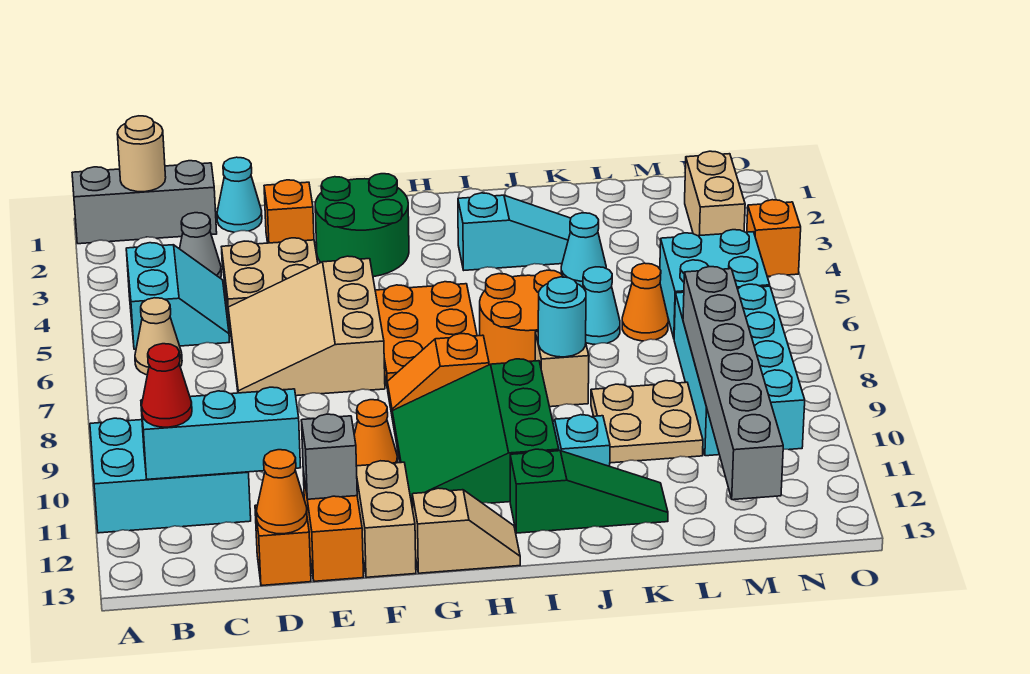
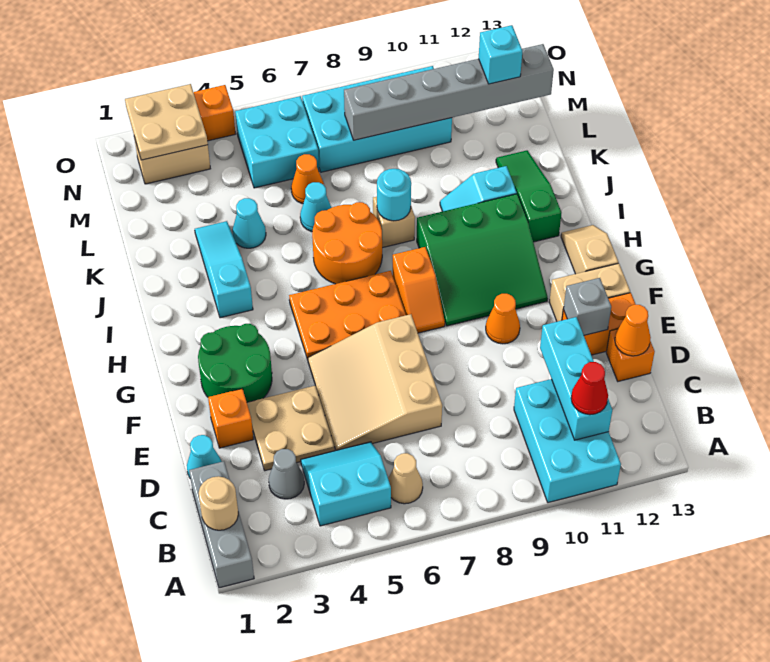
tan slope D5:F7 level 1 top F -> tan slope D5:F7 level 1 top 7
tan plate K9:L10 level 1 -> tan plate N2:O3 level 2
none -> cyan brick M12 level 3

